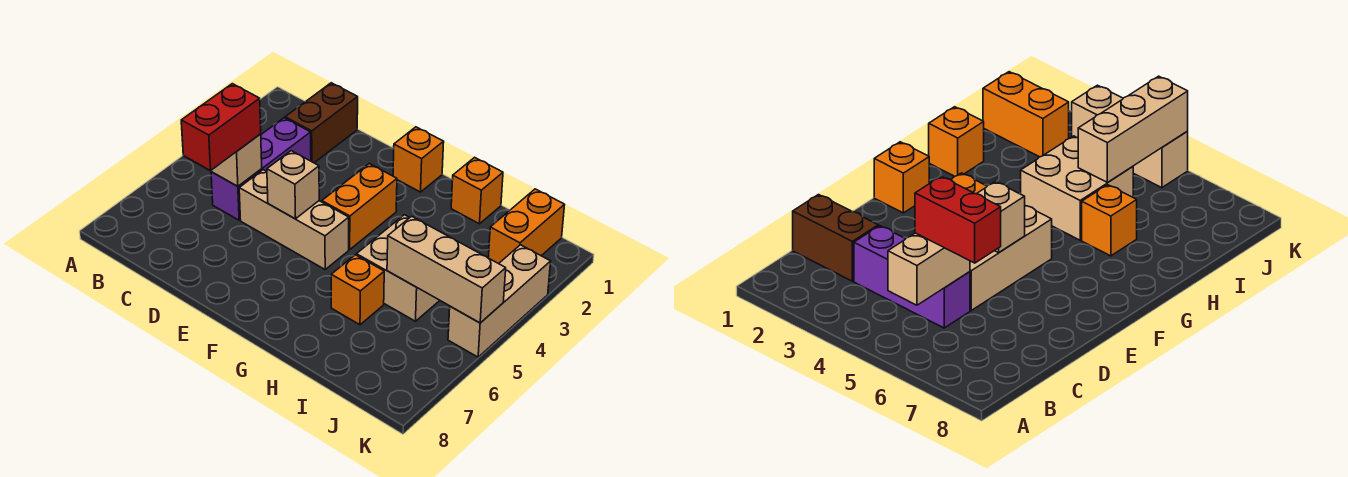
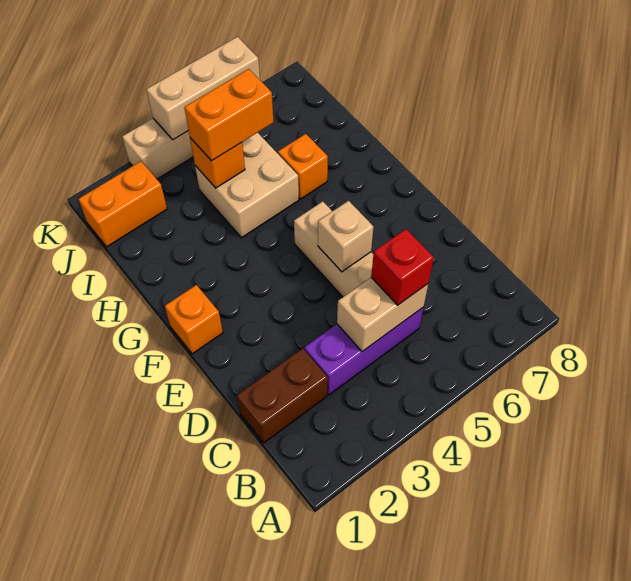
tan brick B5:C5 level 2 -> tan brick C4:C5 level 2
red brick C5:C6 level 3 -> red brick C5 level 3
orange brick F3:F4 level 1 -> orange brick I4:I5 level 3
orange brick H1 level 1 -> orange brick I4 level 2
tan brick I5:K5 level 2 -> tan brick K4:K6 level 2

